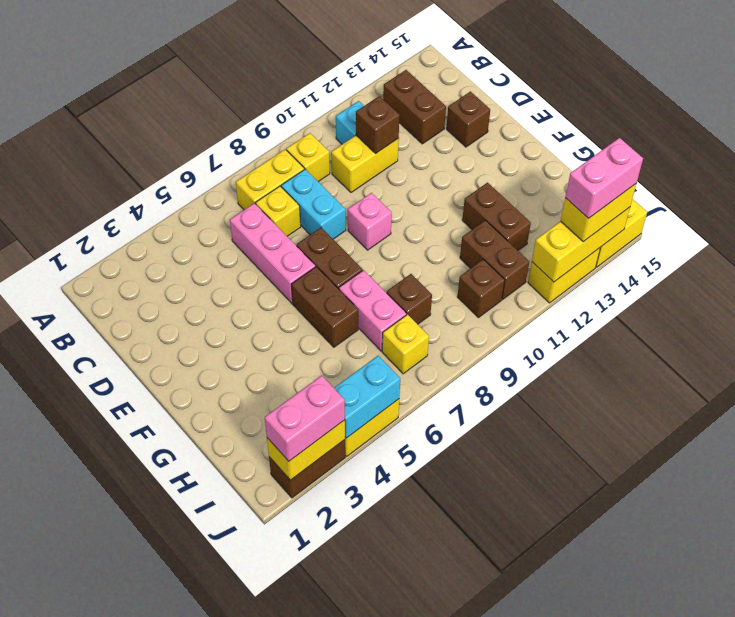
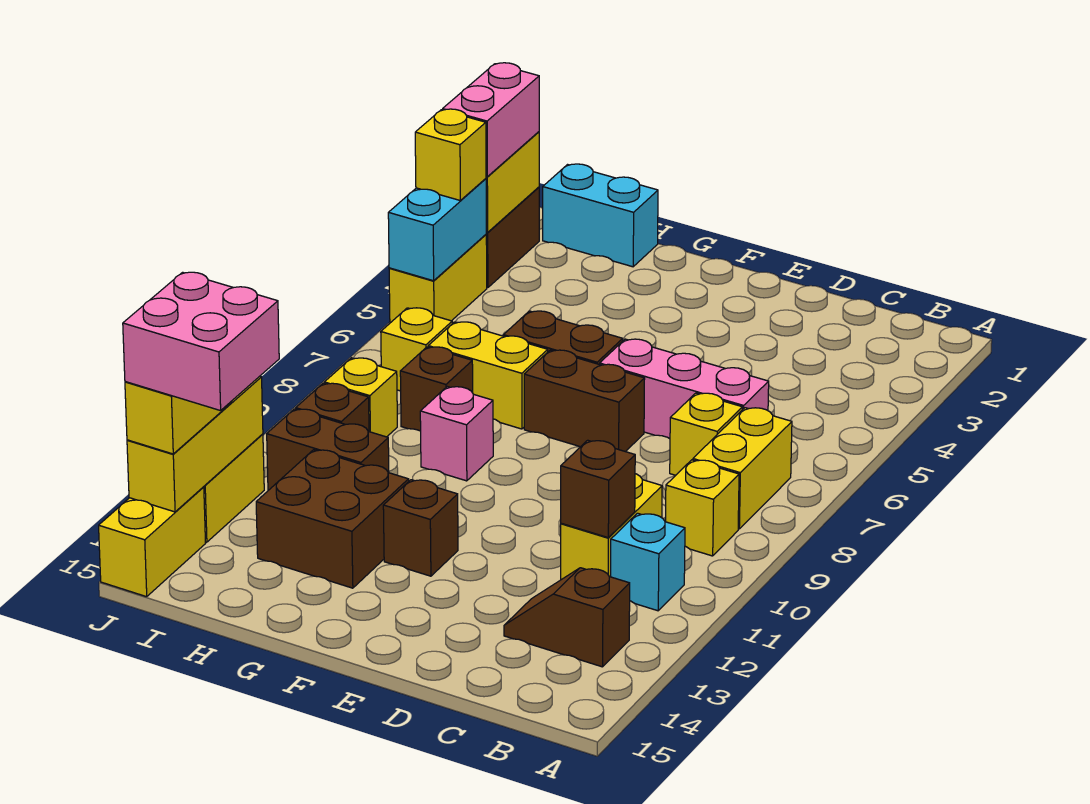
brown brick B13:C13 level 1 -> brown slope B13:C13 level 1 top B
cyan brick C8:D8 level 1 -> cyan brick H1:I1 level 1
brown brick D14 level 1 -> brown brick F12 level 1
pink brick E9 level 1 -> pink brick G9 level 1
pink brick G7:H7 level 1 -> yellow brick G7:H7 level 1
brown brick G12:H12 level 1 -> brown brick G12:H13 level 1
none -> yellow brick I9 level 1
none -> yellow brick J4 level 3
pink brick J13:J14 level 4 -> pink brick I13:J14 level 4

